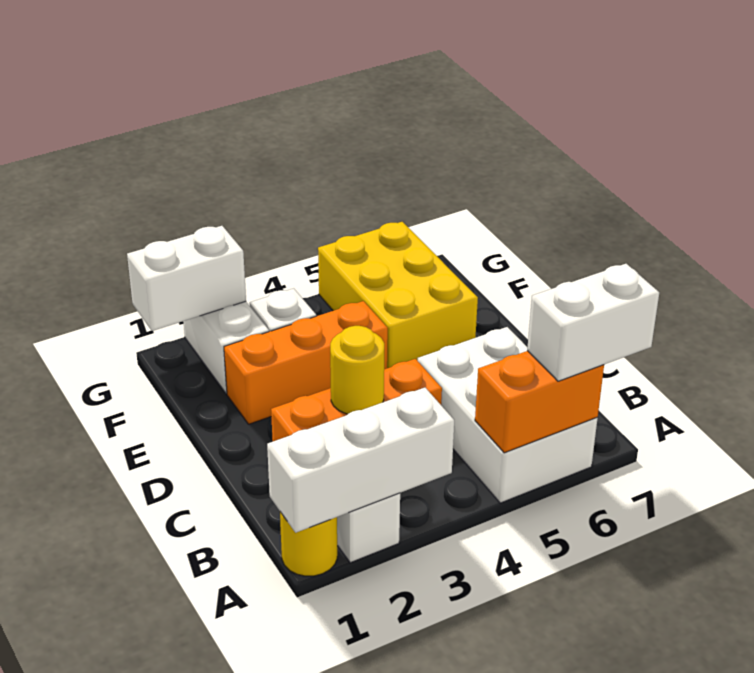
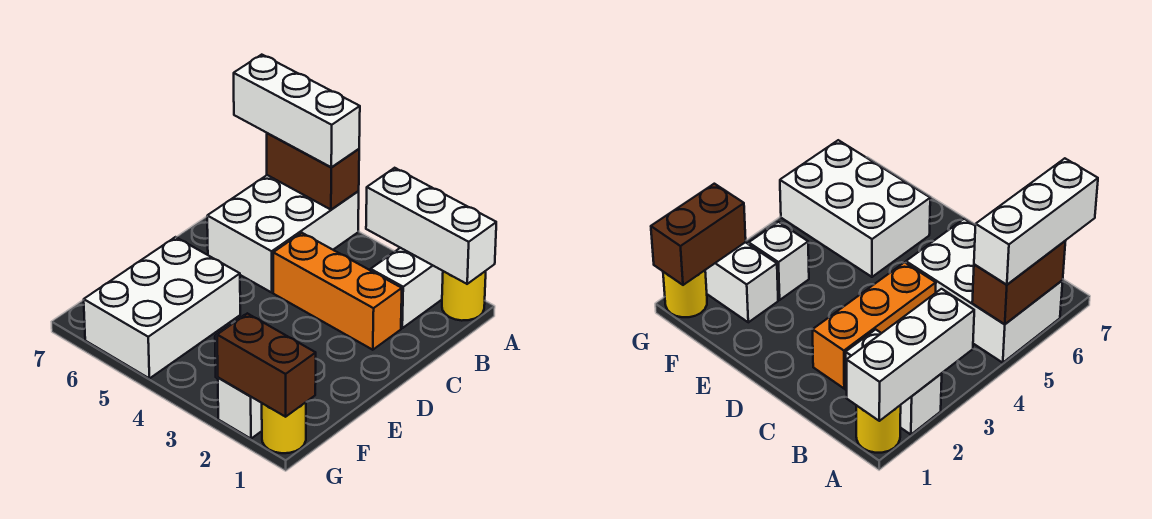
orange brick A5:A6 level 2 -> brown brick A5:A6 level 2
white brick A6:A7 level 3 -> white brick A5:A7 level 3
yellow round brick C3 level 2 -> yellow round brick G1 level 1
orange brick E2:E4 level 1 -> none
yellow brick E5:G6 level 1 -> white brick E5:G6 level 1
white brick G1:G2 level 2 -> brown brick G1:G2 level 2

